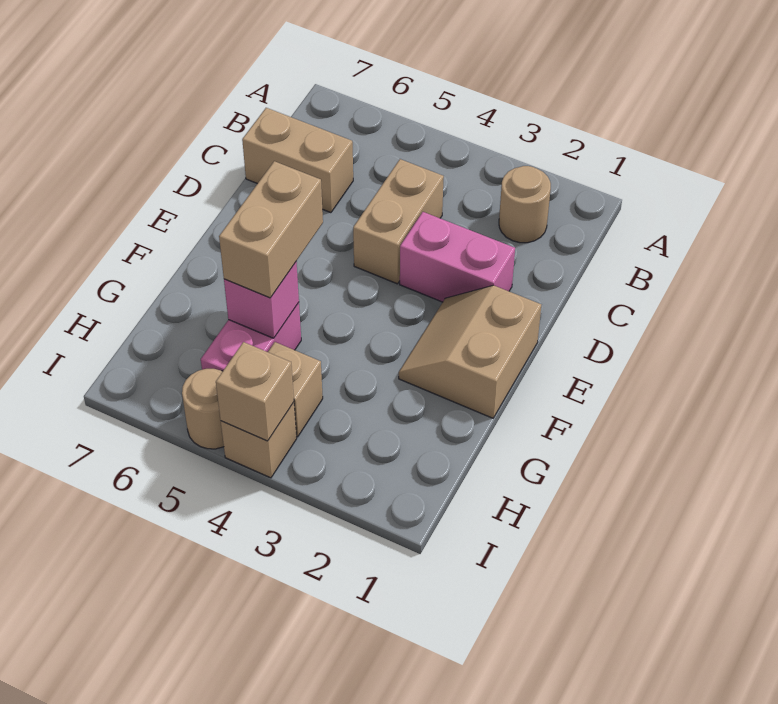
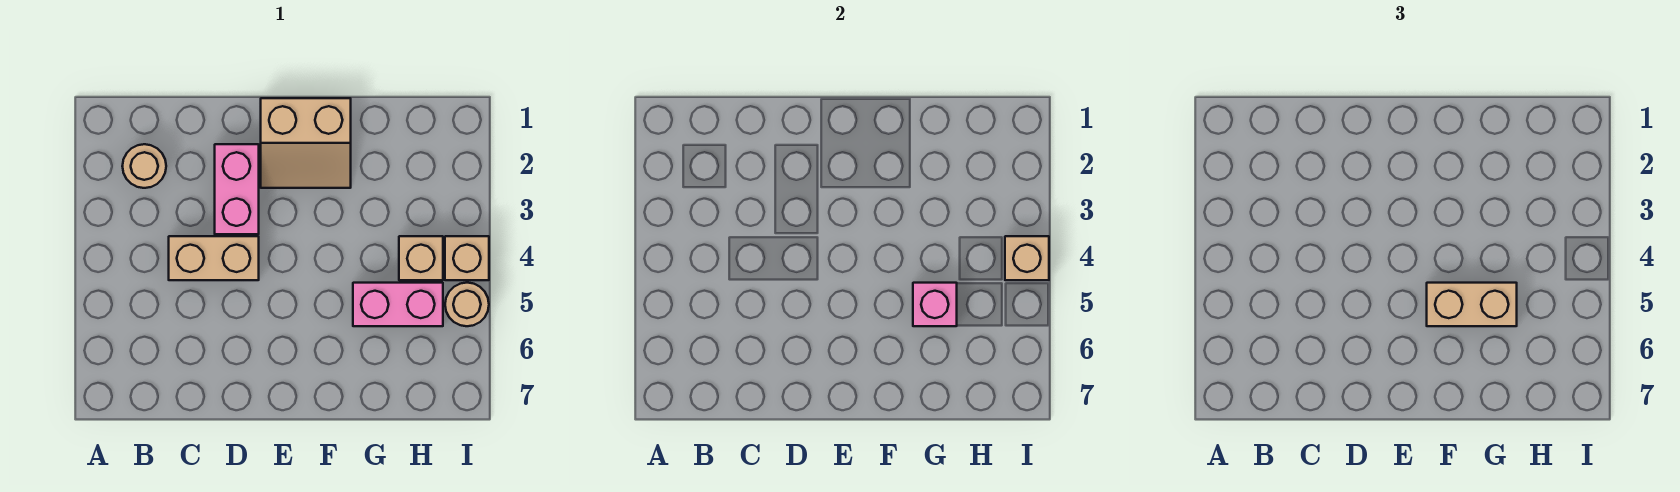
tan brick C6:C7 level 1 -> none

